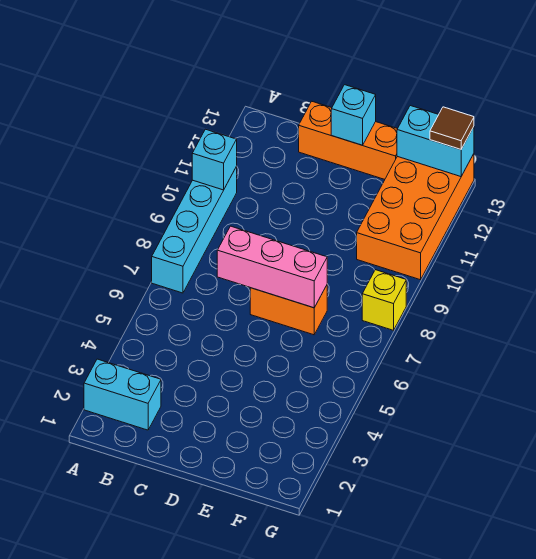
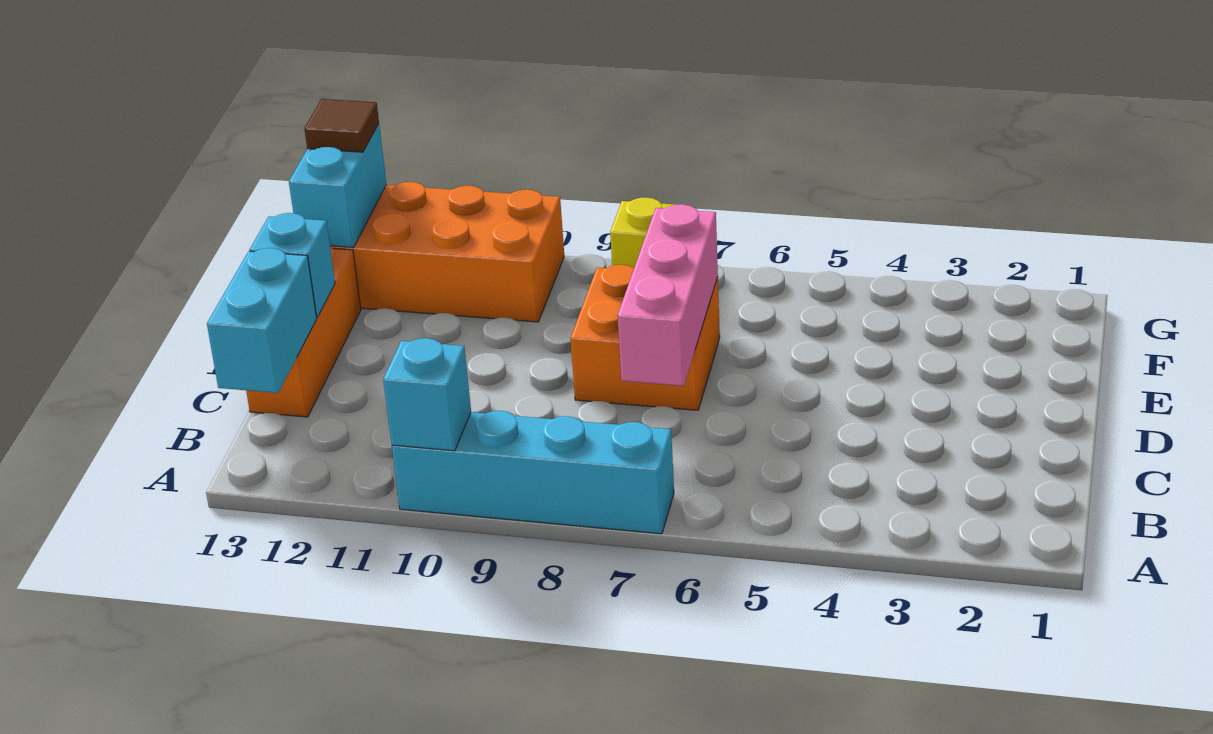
cyan brick A2:B2 level 1 -> cyan brick B13:C13 level 2
orange brick D7:E7 level 1 -> orange brick D7:E8 level 1

